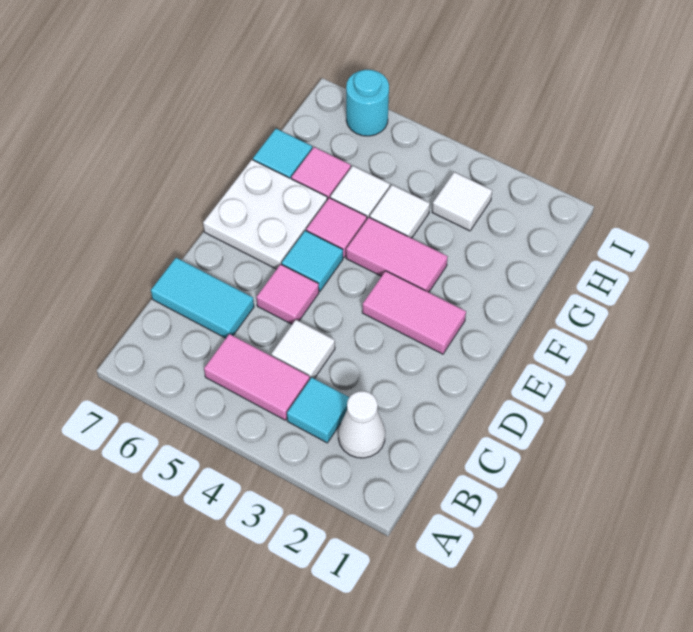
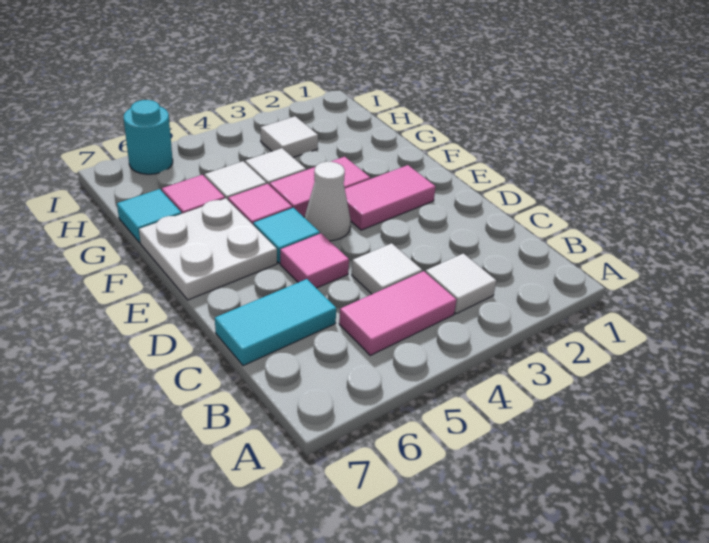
white cone B2 level 1 -> white cone E4 level 1
cyan tile B3 level 1 -> white tile B3 level 1

